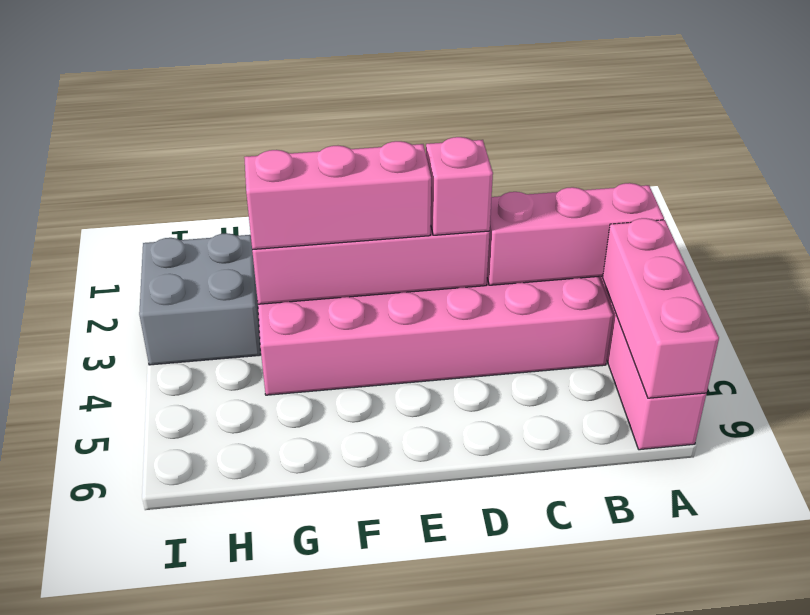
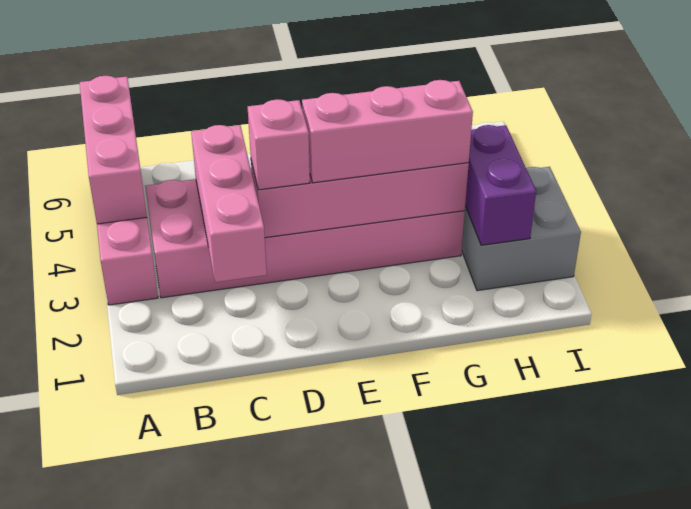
pink brick A3:C3 level 2 -> pink brick C2:C4 level 2
none -> purple brick H2:H3 level 2

